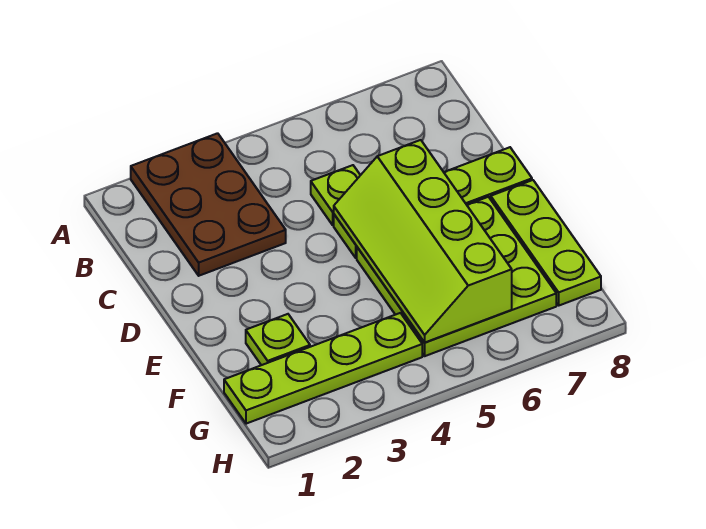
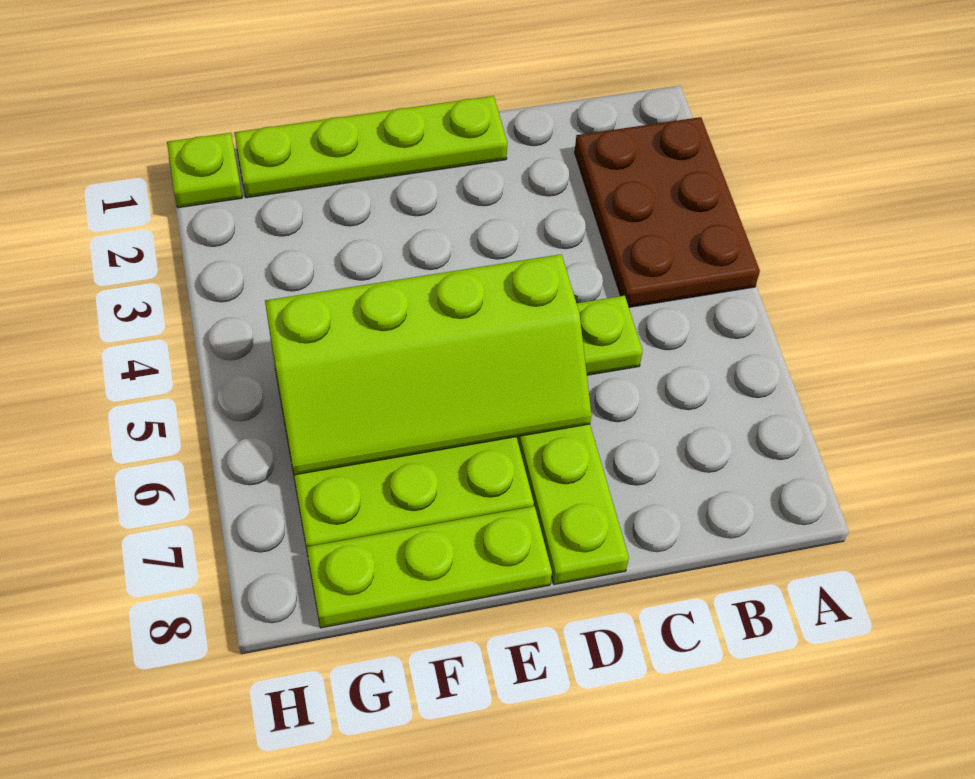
brown plate A2:C3 level 1 -> brown plate A2:B4 level 1
lime slope D5:G6 level 2 top 6 -> lime slope D5:G6 level 2 top 5
lime plate F2 level 1 -> lime plate H1 level 1
lime plate G1:G4 level 1 -> lime plate D1:G1 level 1

